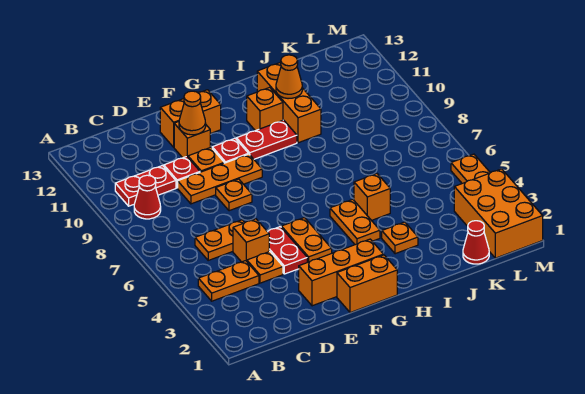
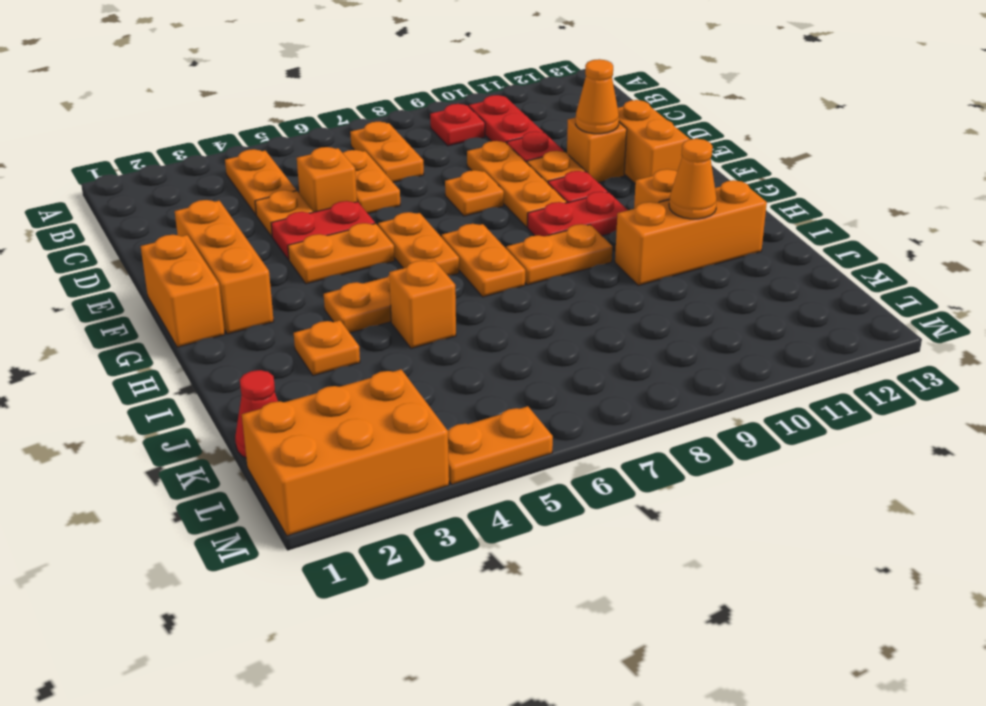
none -> orange plate B7:C7 level 1
red cone B9 level 1 -> red plate B9 level 1
none -> orange plate F6:G6 level 1
none -> orange plate G7:H7 level 1
red plate G10:H10 level 1 -> red plate G9:G10 level 1
none -> orange plate H8:H9 level 1

